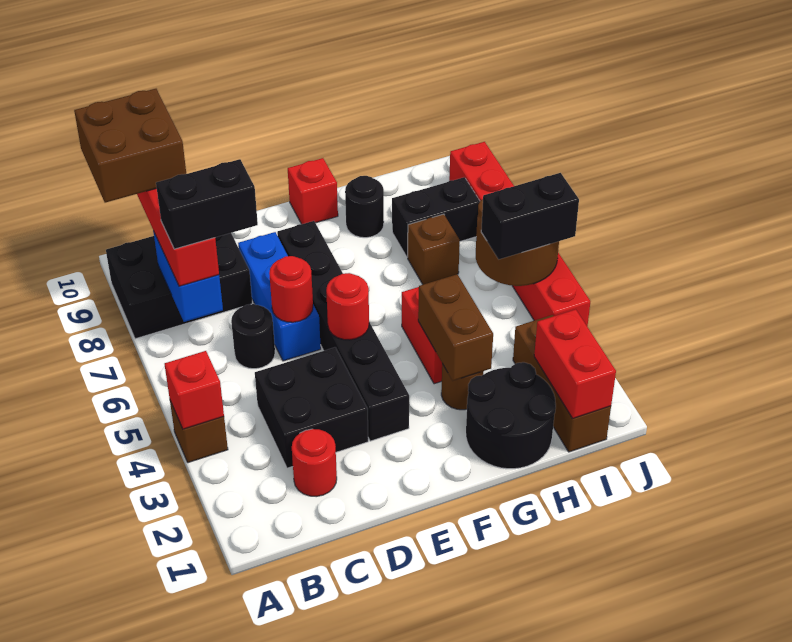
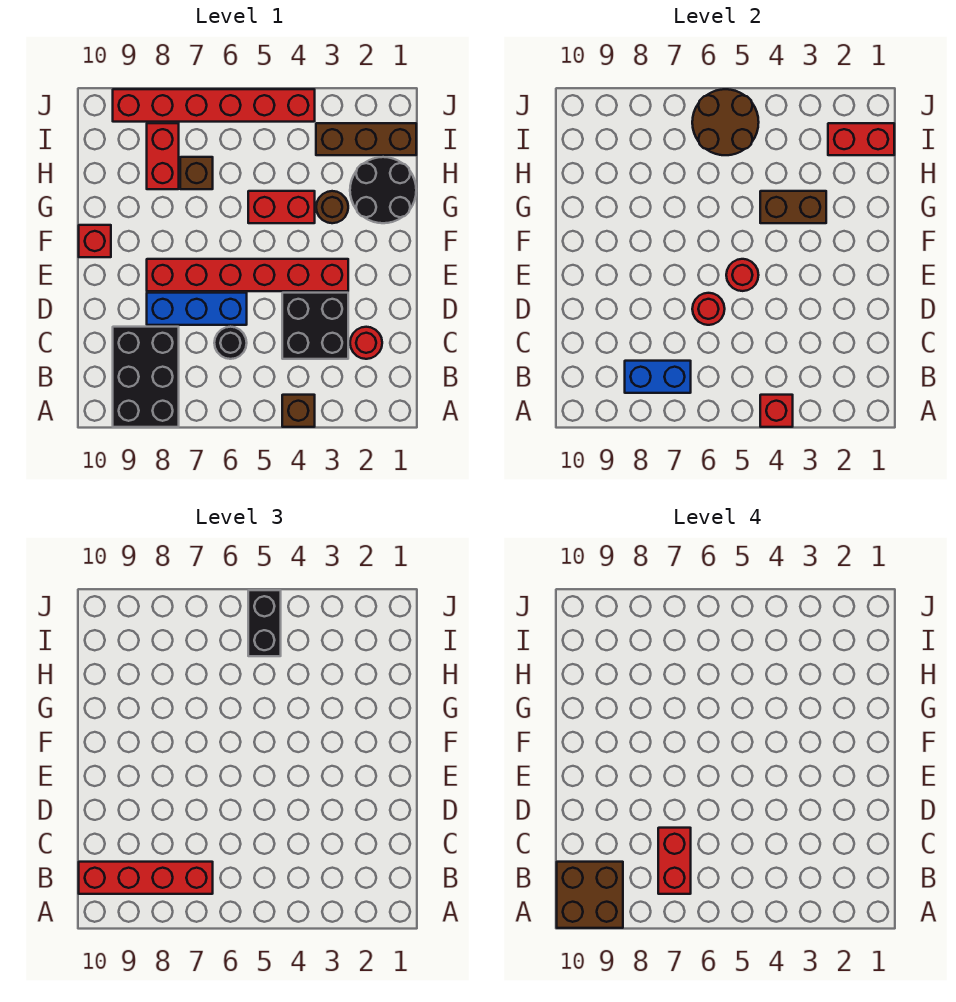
black brick B7:C7 level 4 -> red brick B7:C7 level 4
black brick E3:E8 level 1 -> red brick E3:E8 level 1
black round brick G9 level 1 -> none
black brick H8:I8 level 1 -> red brick H8:I8 level 1

